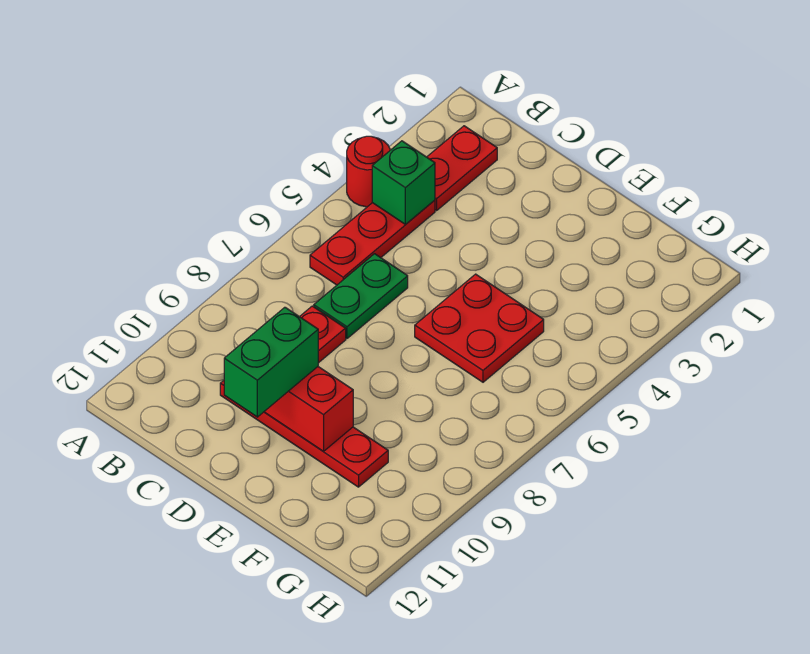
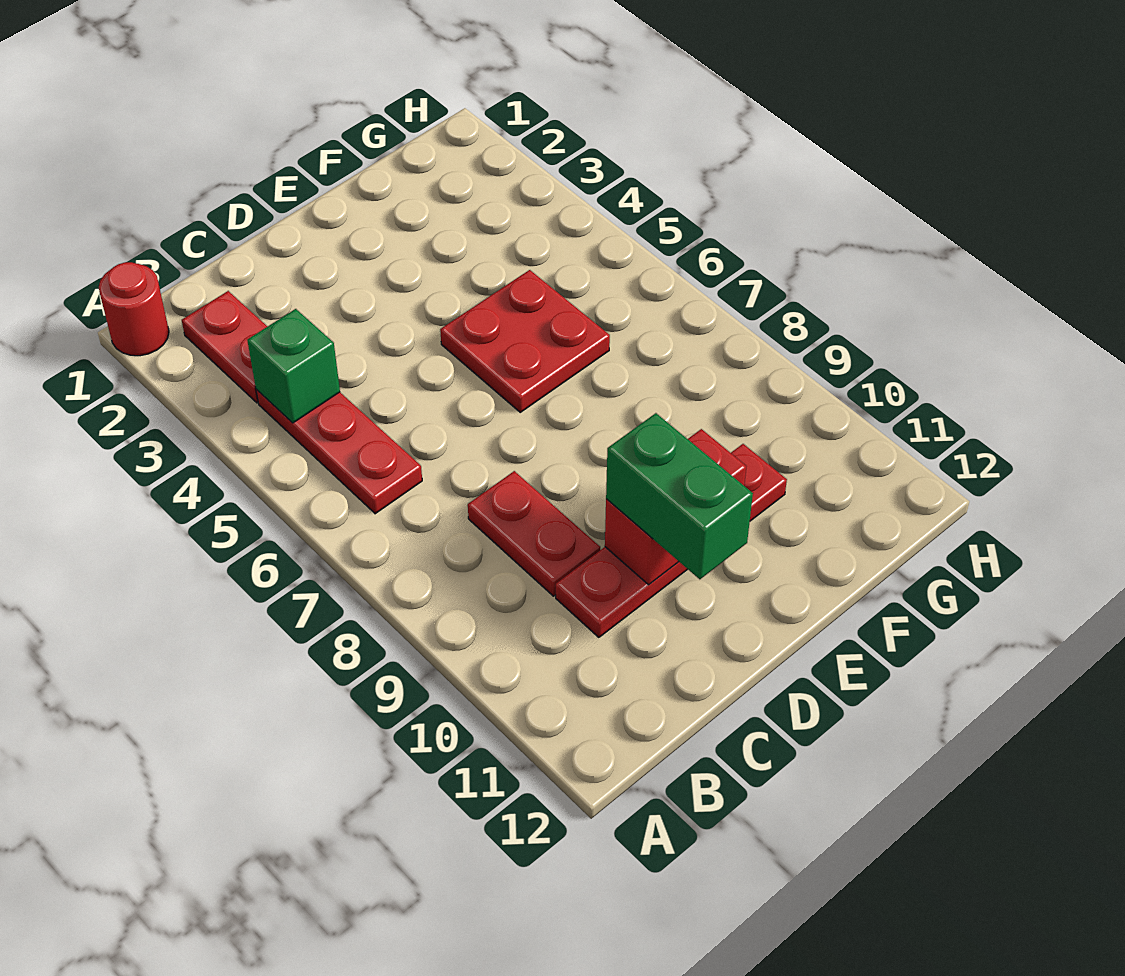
red round brick A4 level 1 -> red round brick A1 level 1
green plate C6:C7 level 1 -> none

